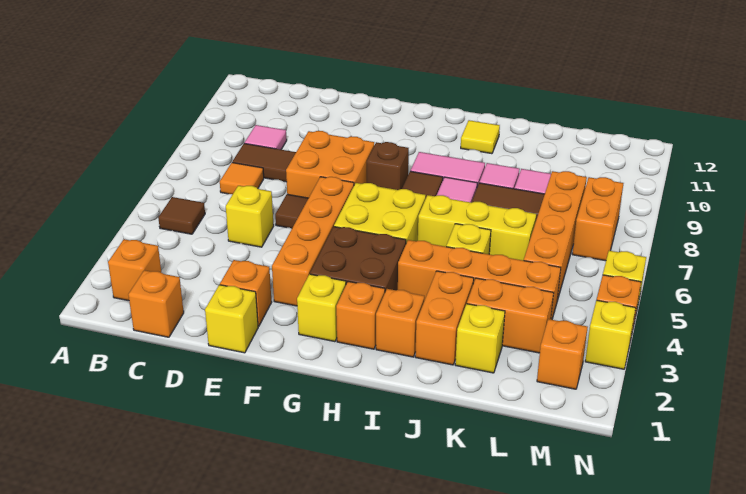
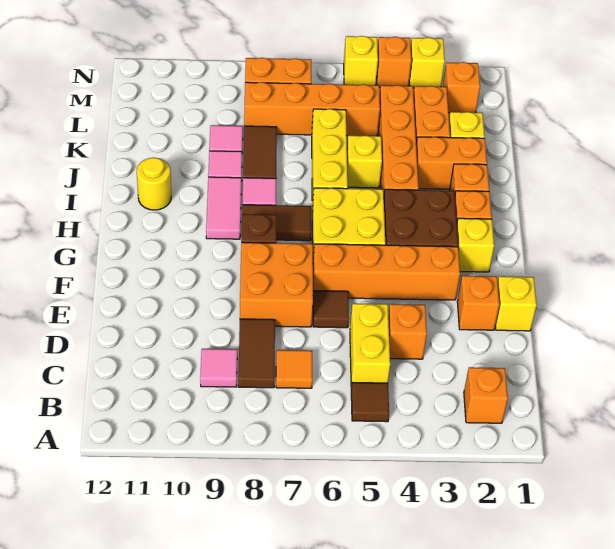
orange brick C1 level 1 -> orange brick D4 level 1
yellow brick D5 level 1 -> yellow brick C5:D5 level 1
yellow tile I11 level 1 -> yellow round brick I11 level 1

